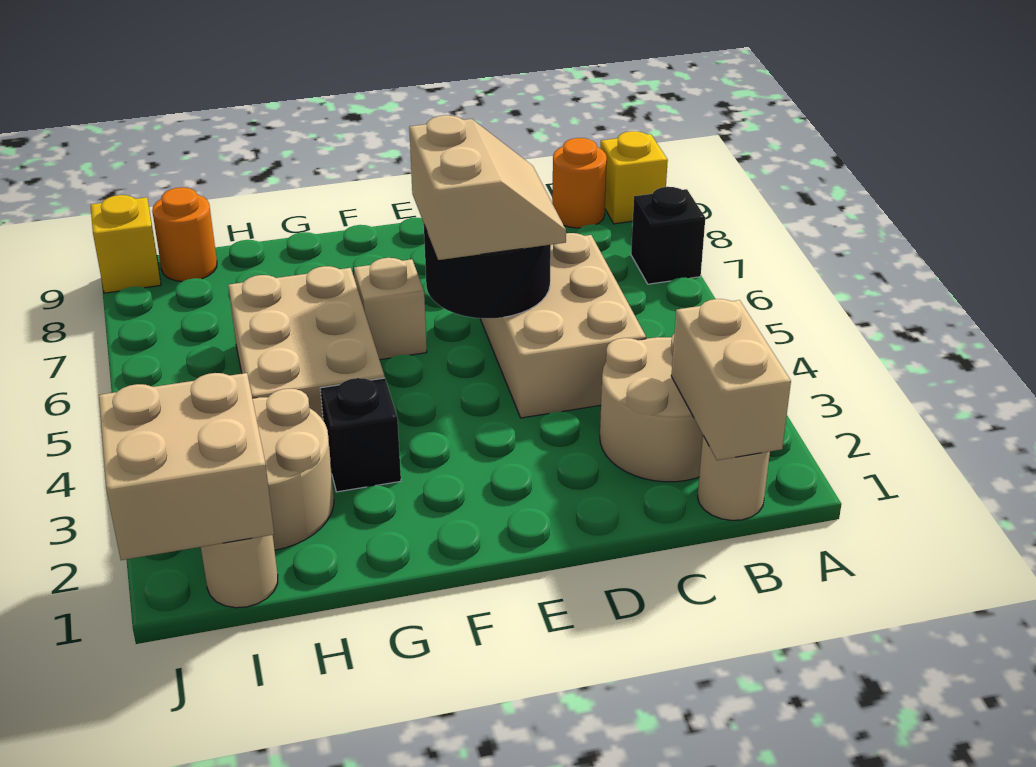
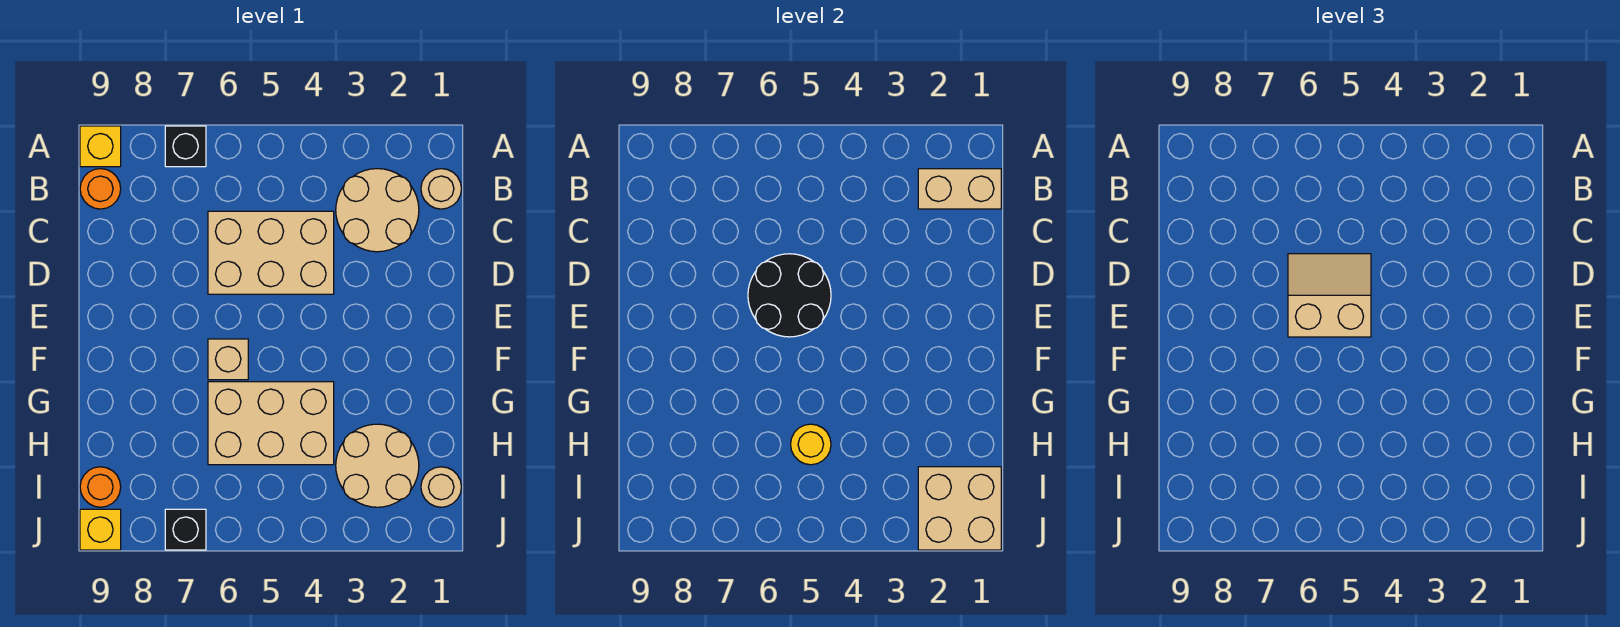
black brick G3 level 1 -> black brick J7 level 1
none -> yellow round brick H5 level 2

